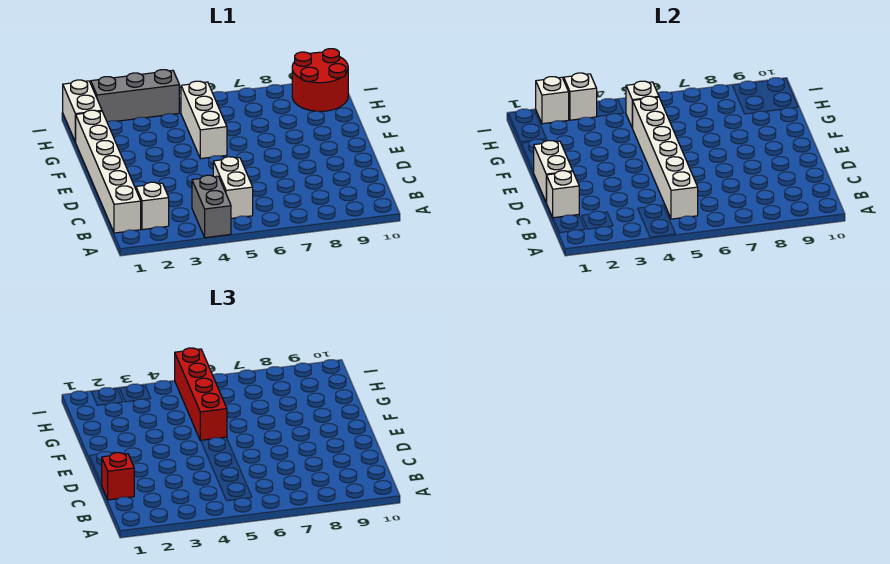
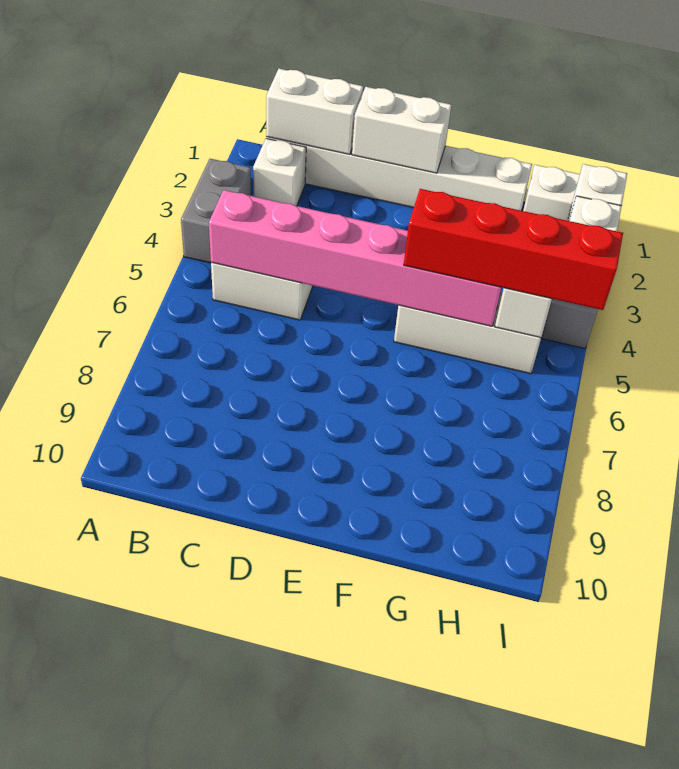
grey brick A4:B4 level 1 -> grey brick A3:A4 level 1
white brick B5:G5 level 2 -> pink brick B5:G5 level 2
white brick C1 level 2 -> white brick B1:C1 level 2
red brick C1 level 3 -> none
red round brick H9:I10 level 1 -> none

